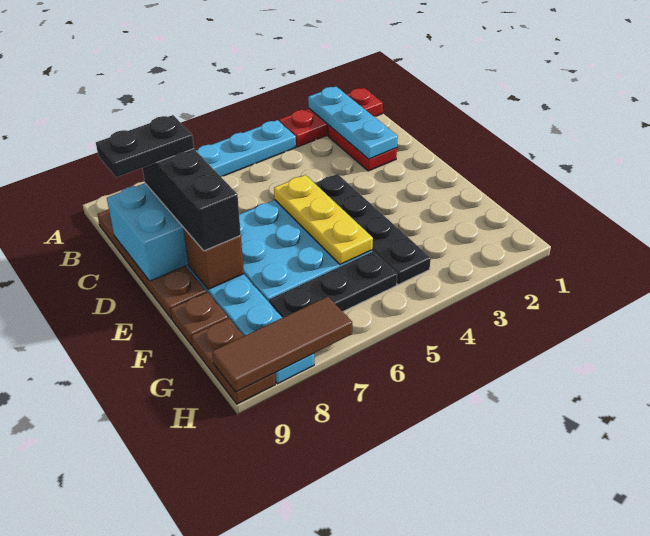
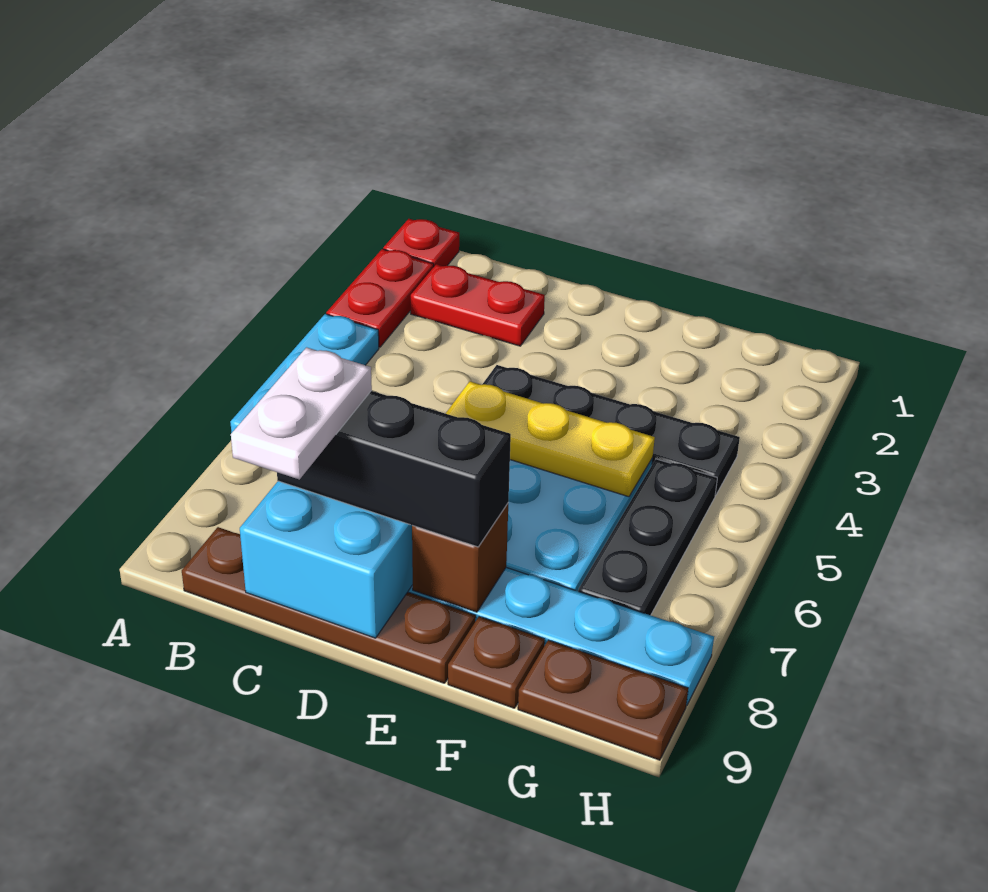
cyan plate A2:C2 level 2 -> none
black plate C8:C9 level 4 -> white plate C8:C9 level 4
brown tile H7:H9 level 2 -> none

